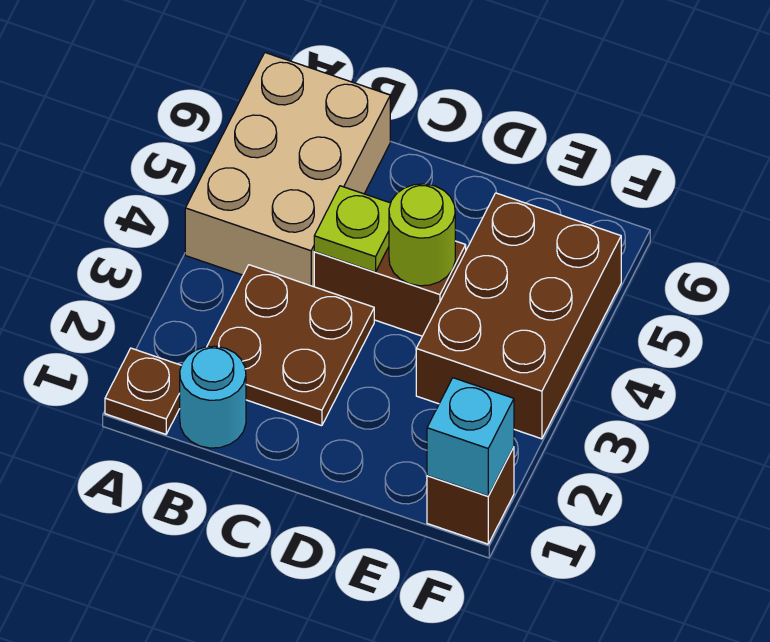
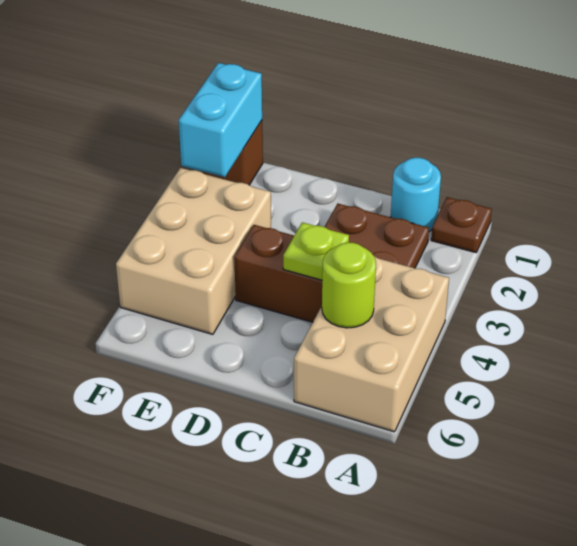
lime round brick D4 level 2 -> lime round brick B5 level 2
brown brick E3:F5 level 1 -> tan brick E3:F5 level 1
cyan brick F1 level 2 -> cyan brick F1:F2 level 2

